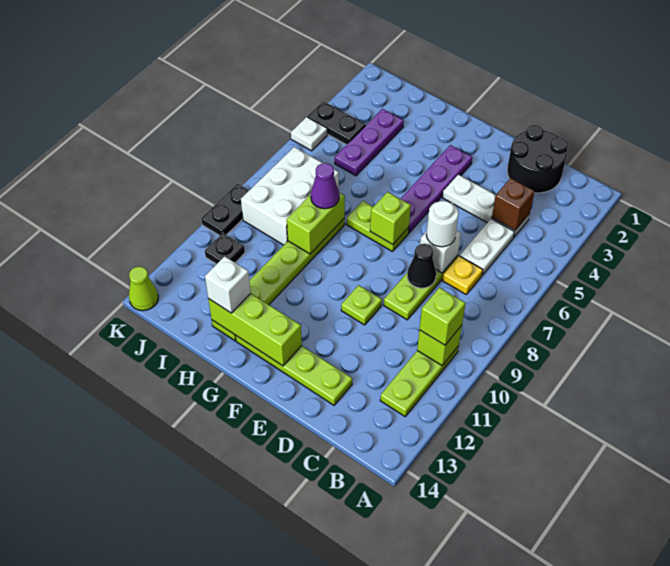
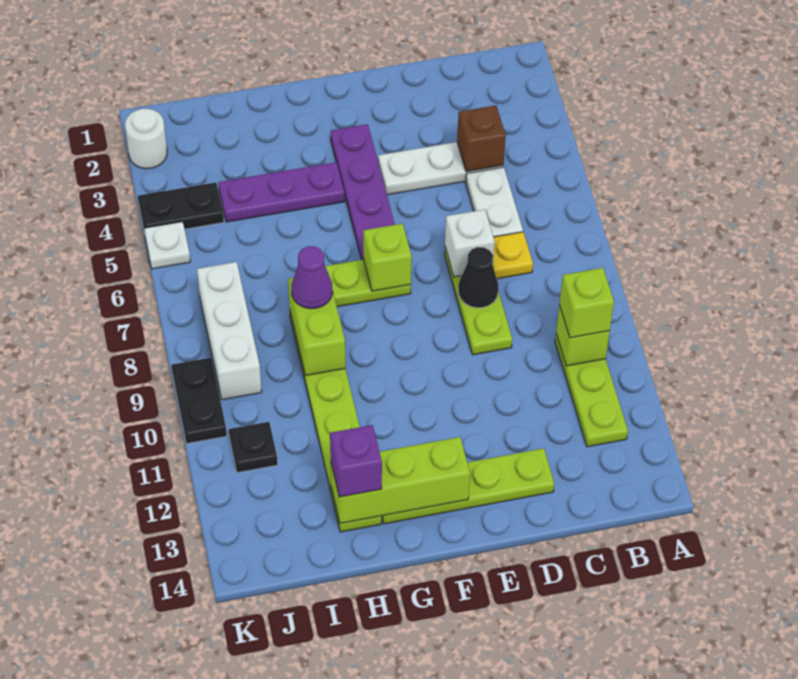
black round brick C1:D2 level 1 -> none
white round brick D7 level 3 -> white round brick K2 level 1
lime plate E10 level 1 -> none
white brick H13 level 3 -> purple brick H13 level 3
purple plate I3:I5 level 1 -> purple plate G4:I4 level 1
white brick I7:J9 level 1 -> white brick J7:J9 level 1
lime cone K14 level 1 -> none

